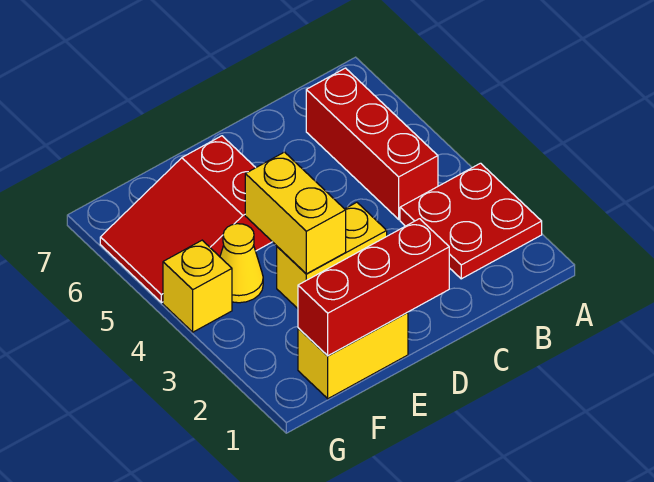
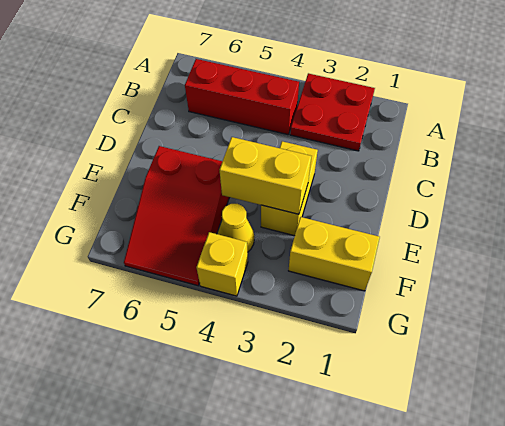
red brick D1:F1 level 2 -> none
yellow brick E1:F1 level 1 -> yellow brick F1:F2 level 1

